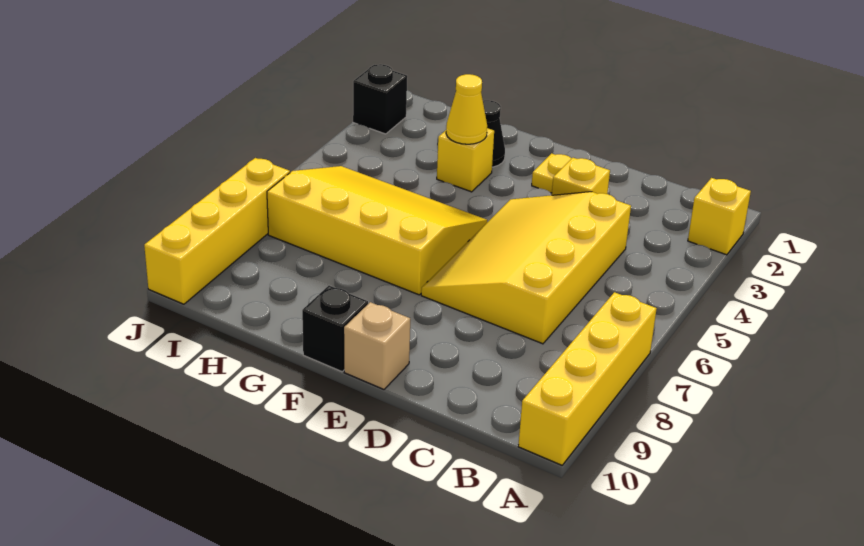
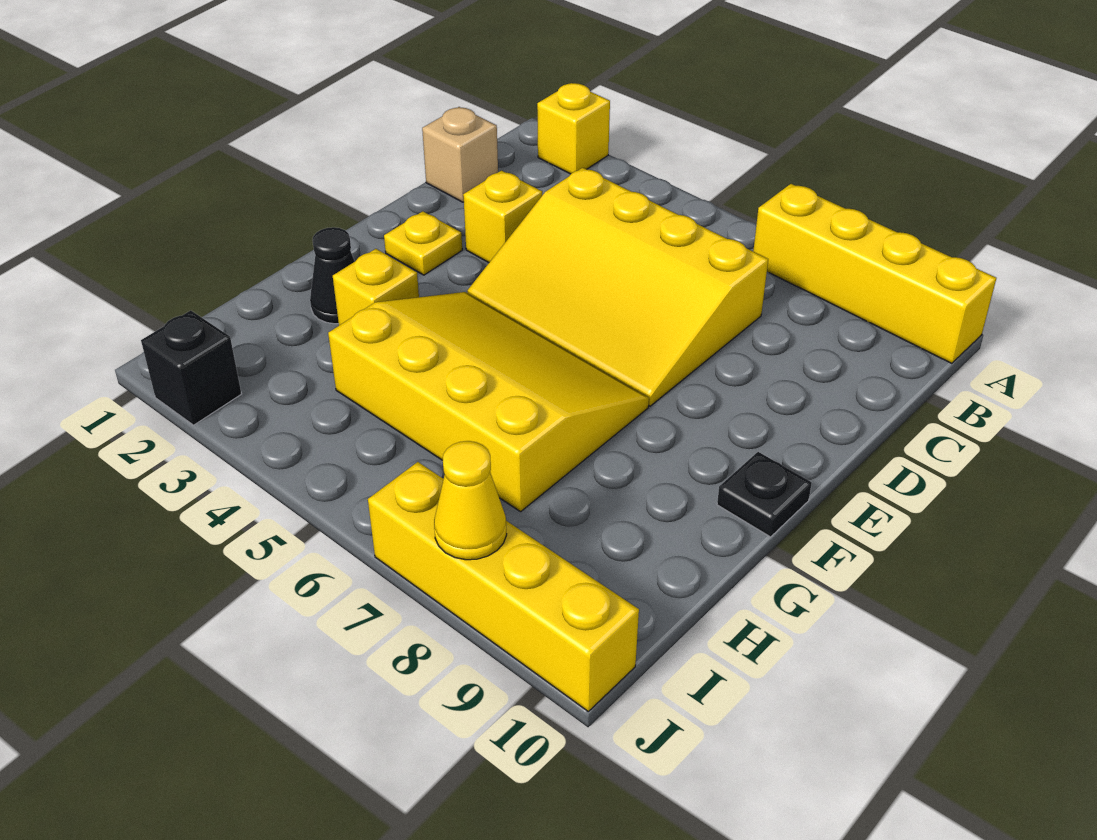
tan brick E10 level 1 -> tan brick C1 level 1
yellow slope F5:I7 level 1 top 7 -> yellow slope F4:H7 level 1 top H
black brick F10 level 1 -> black plate F10 level 1
yellow cone G3 level 2 -> yellow cone J8 level 2

